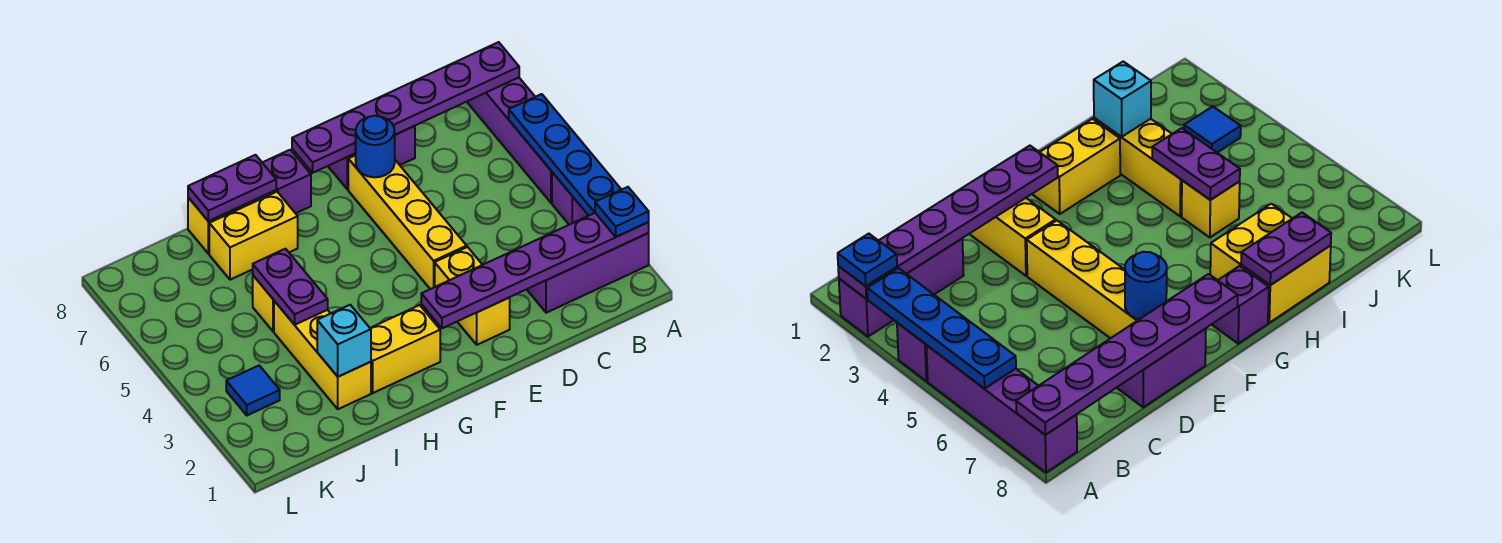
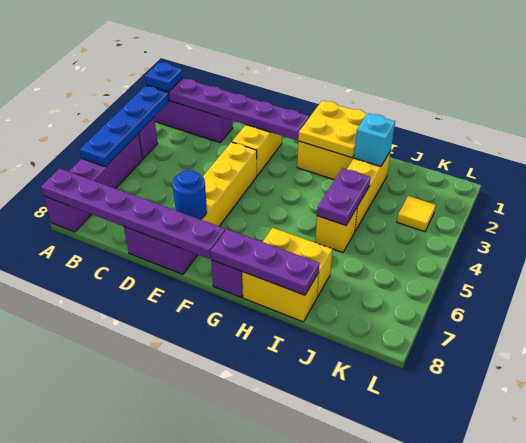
none -> yellow plate G1:H2 level 2
purple plate H8:I8 level 2 -> purple plate G8:I8 level 2
blue tile K3 level 1 -> yellow tile K3 level 1

